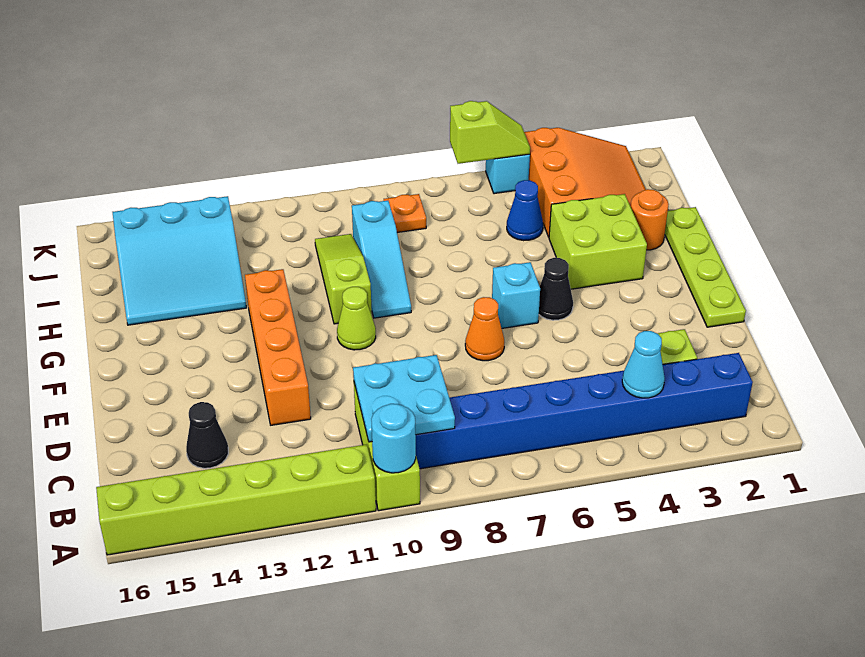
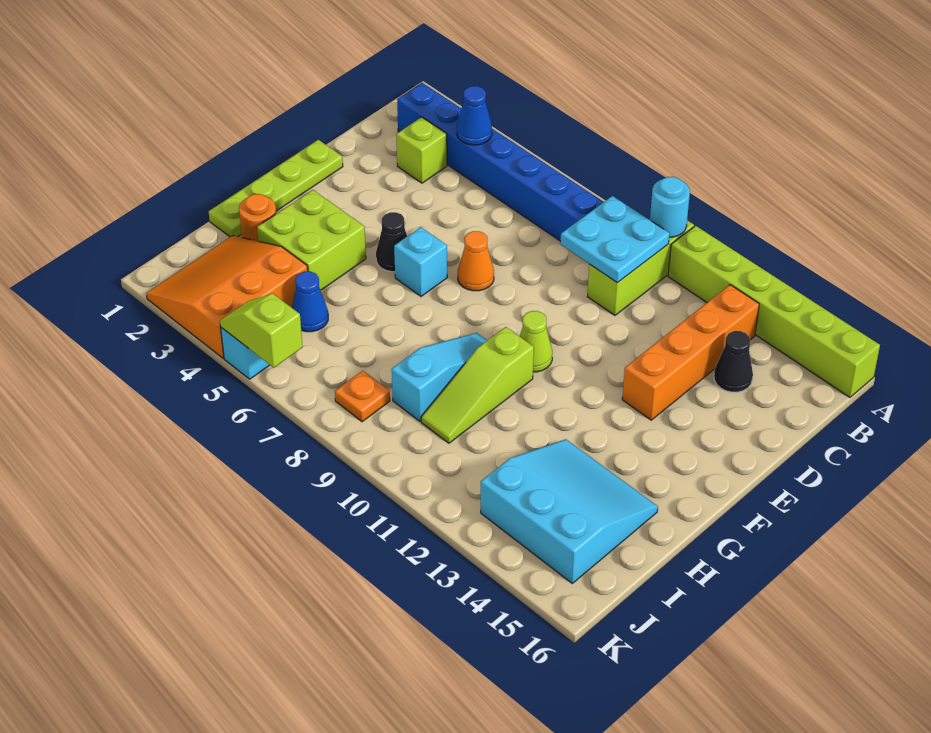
cyan cone B4 level 2 -> blue cone B4 level 2
orange brick D12:G12 level 1 -> orange brick B13:E13 level 1

